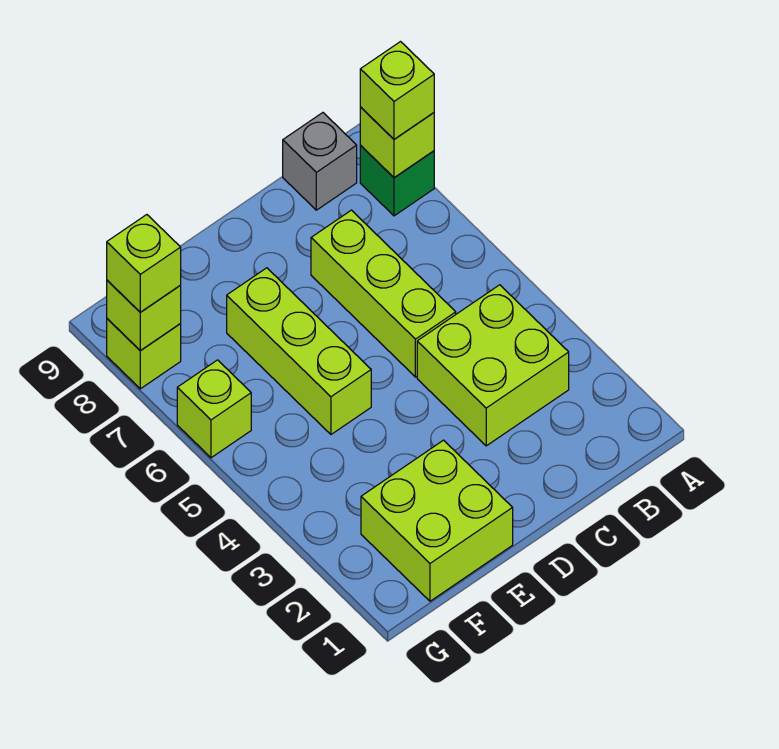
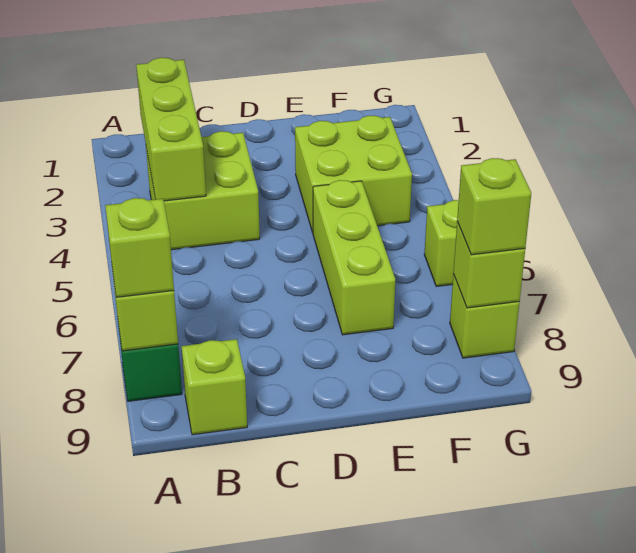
grey brick B9 level 1 -> lime brick B9 level 1
lime brick C5:C7 level 1 -> lime brick B2:B4 level 2
lime brick E1:F2 level 1 -> lime brick E3:F4 level 1

